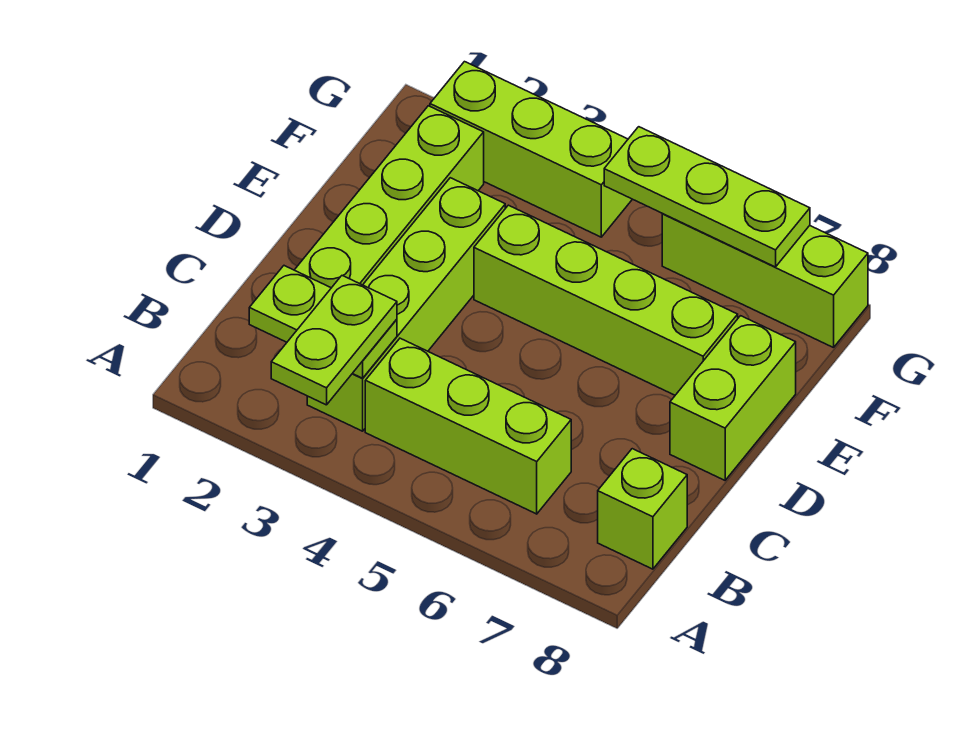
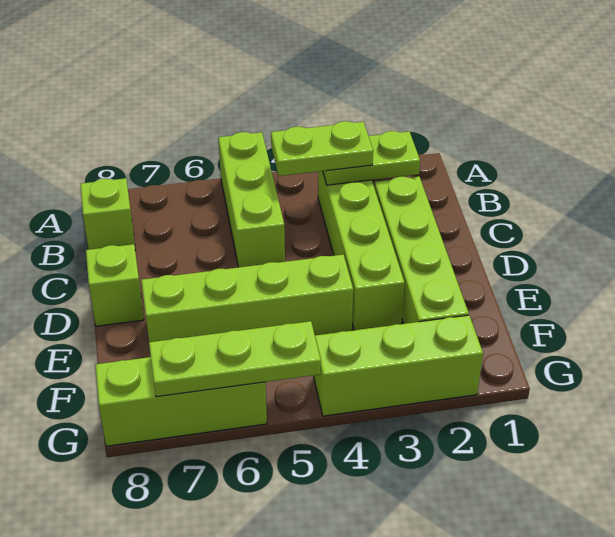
lime plate A3:B3 level 3 -> lime plate B3:B4 level 3
lime brick B4:B6 level 1 -> lime brick A5:C5 level 1
lime brick D8:E8 level 1 -> lime brick D8 level 1

